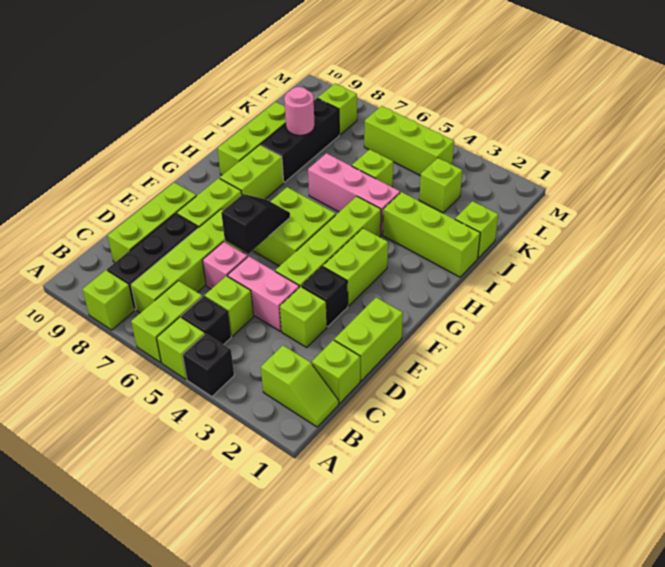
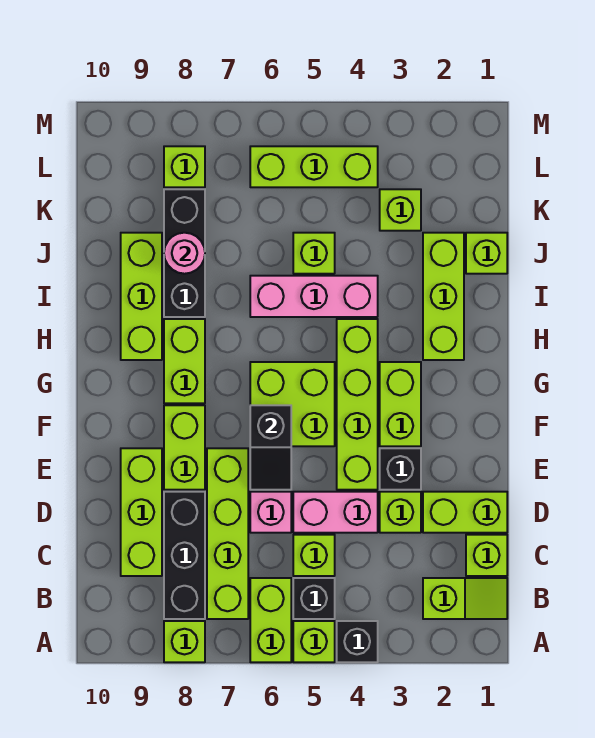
lime brick D1:E1 level 1 -> lime brick D1:D2 level 1
black slope E6:F6 level 2 top E -> black slope E6:F6 level 2 top F
lime brick I1:I3 level 1 -> lime brick H2:J2 level 1

